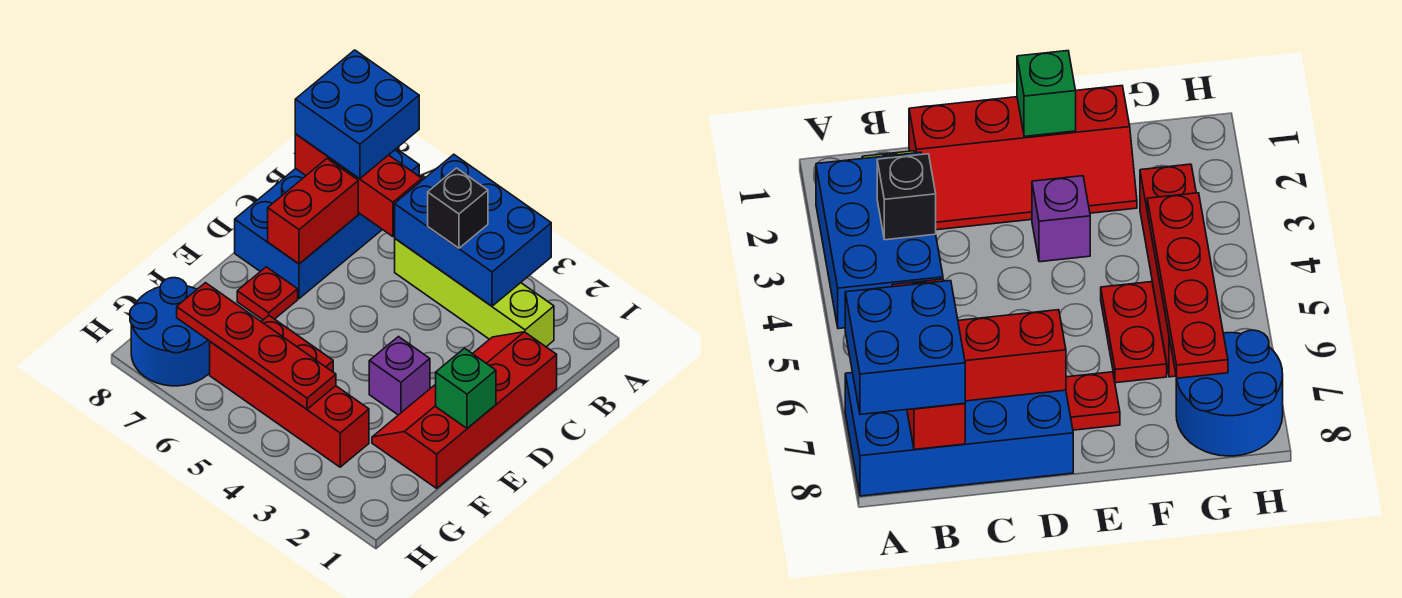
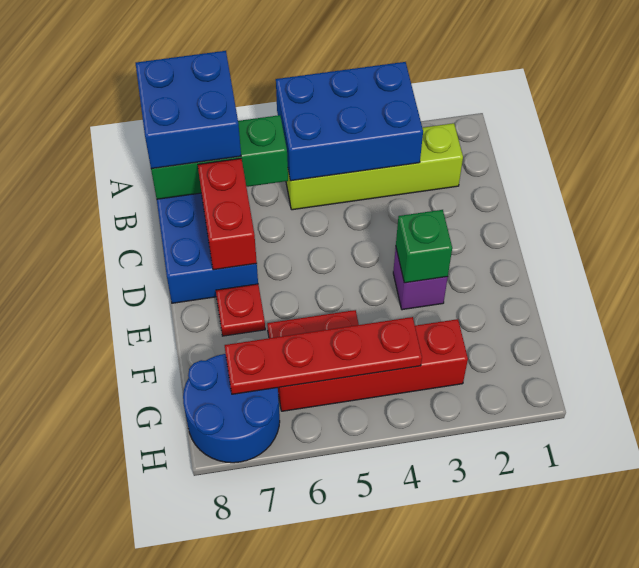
black brick B4 level 3 -> none
red brick B6:B8 level 2 -> green brick B6:B8 level 2
red slope C1:F2 level 1 top 1 -> none
green brick E1 level 2 -> green brick E3 level 2

